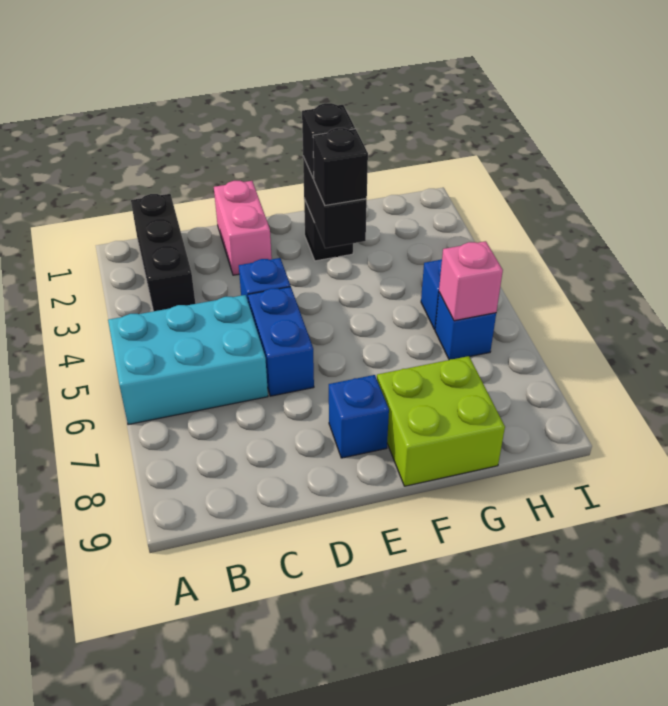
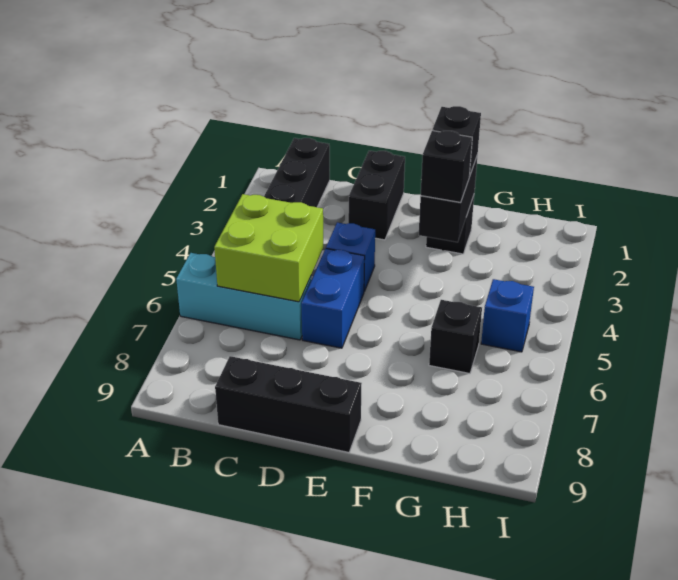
cyan brick A5:C6 level 1 -> cyan brick A6:C6 level 1
none -> black brick C9:E9 level 1
pink brick D1:D2 level 1 -> black brick D1:D2 level 1
blue brick E8 level 1 -> none
lime brick F8:G9 level 1 -> lime brick B5:C6 level 2
none -> black brick G6 level 1
blue brick H6 level 1 -> none
pink brick H6 level 2 -> none

